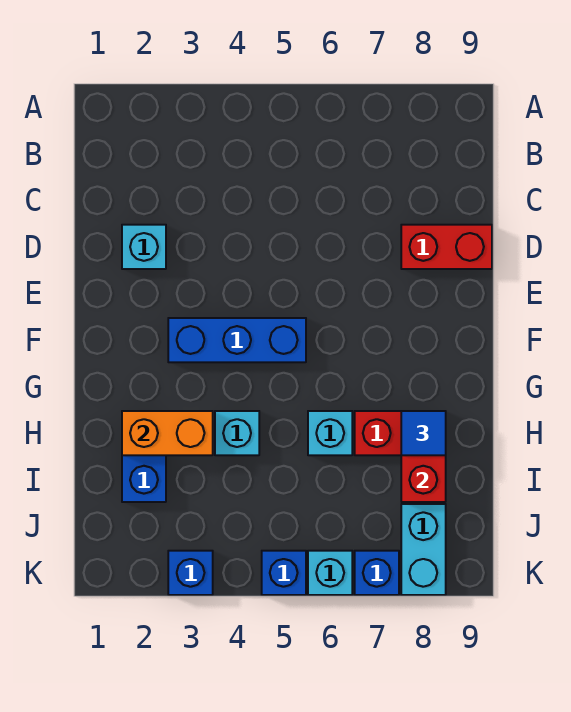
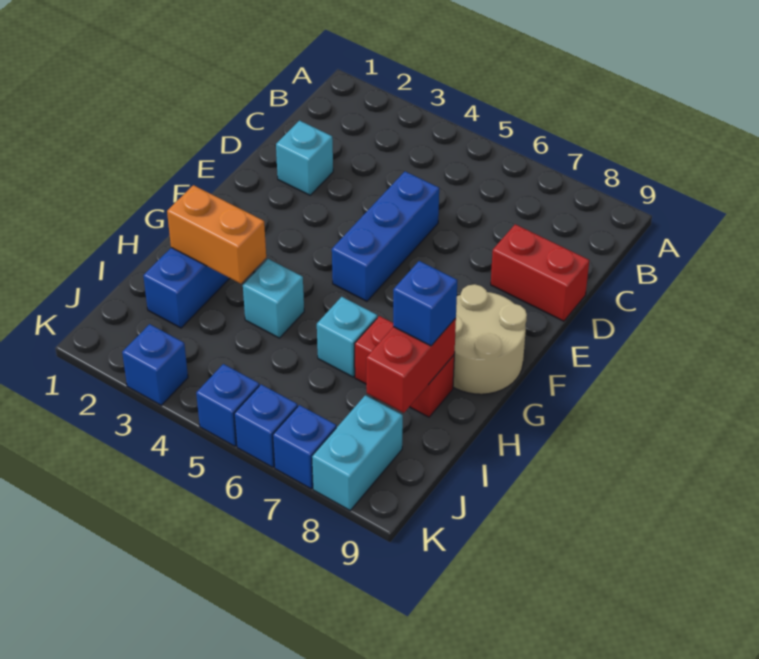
blue brick F3:F5 level 1 -> blue brick D5:F5 level 1
none -> tan round brick F8:G9 level 1
blue tile H8 level 3 -> blue brick H8 level 3
cyan brick K6 level 1 -> blue brick K6 level 1

